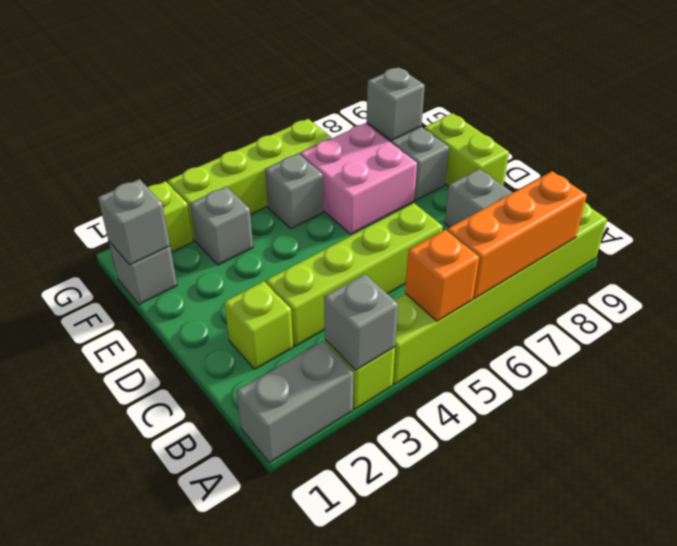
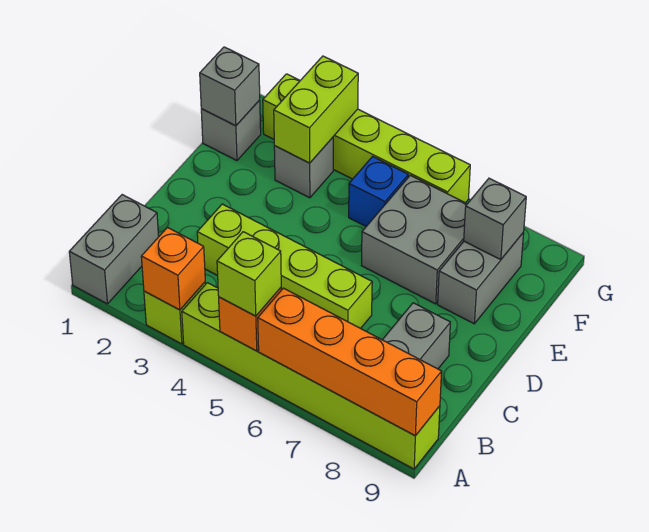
grey brick A1:A2 level 1 -> grey brick A1:B1 level 1
grey brick A3 level 2 -> orange brick A3 level 2
orange brick A6:A8 level 2 -> orange brick A6:A9 level 2
lime brick C2 level 1 -> lime brick A5 level 3
lime brick D9:E9 level 1 -> lime brick F3:G3 level 2
pink brick E6:F7 level 1 -> grey brick E6:F7 level 1
grey brick F5 level 1 -> blue brick F5 level 1

